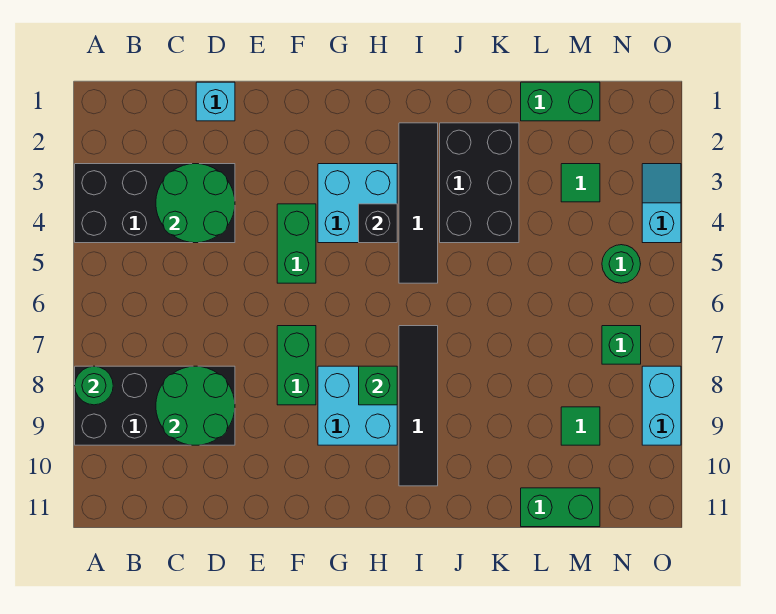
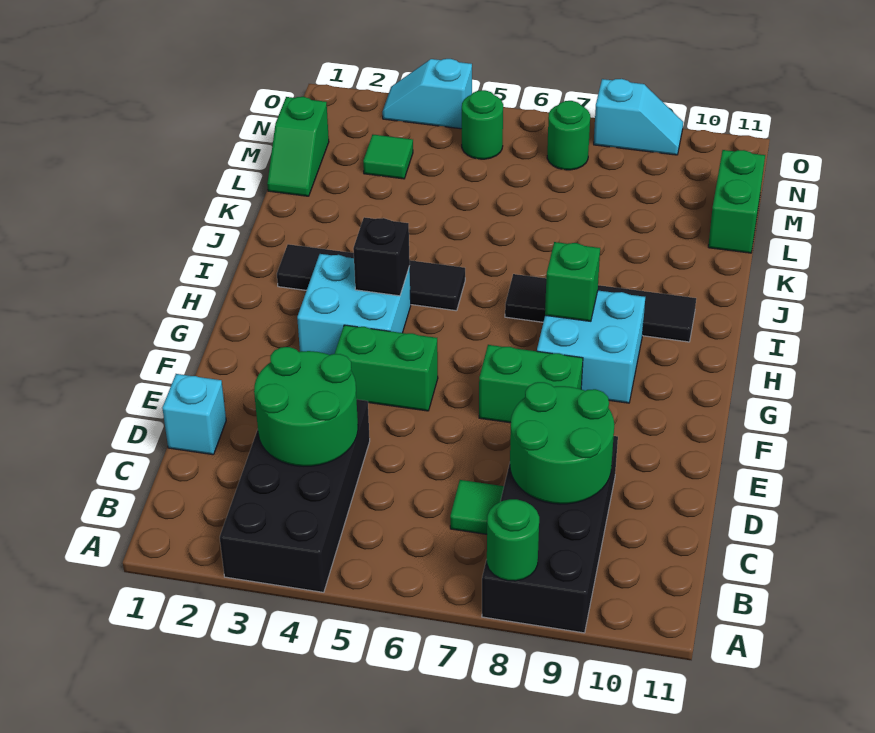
black brick J2:K4 level 1 -> none
green brick L1:M1 level 1 -> green slope L1:M1 level 1 top M
green tile M9 level 1 -> green tile C7 level 1
green brick N7 level 1 -> green round brick N7 level 1
cyan brick O8:O9 level 1 -> cyan slope O8:O9 level 1 top 8

